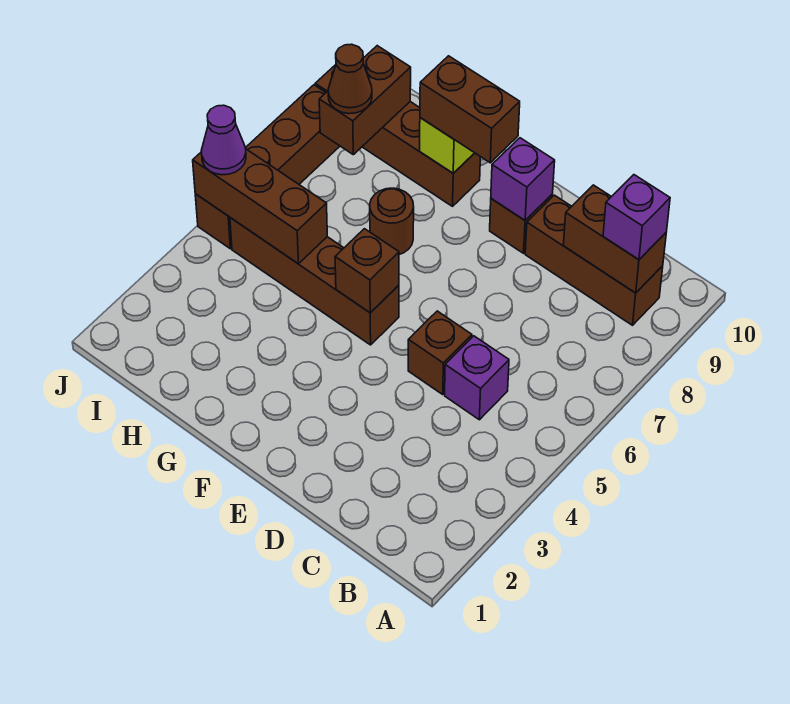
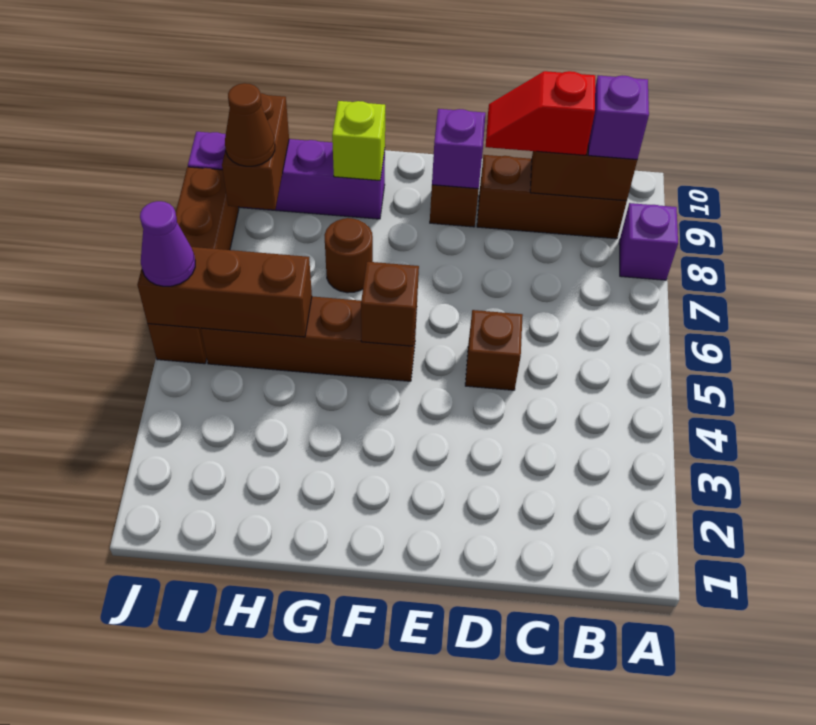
purple brick C5 level 1 -> purple brick A8 level 1
none -> red slope C9:D9 level 3 top C
brown brick F9:G9 level 3 -> none
brown brick G9:J9 level 1 -> purple brick G9:J9 level 1

